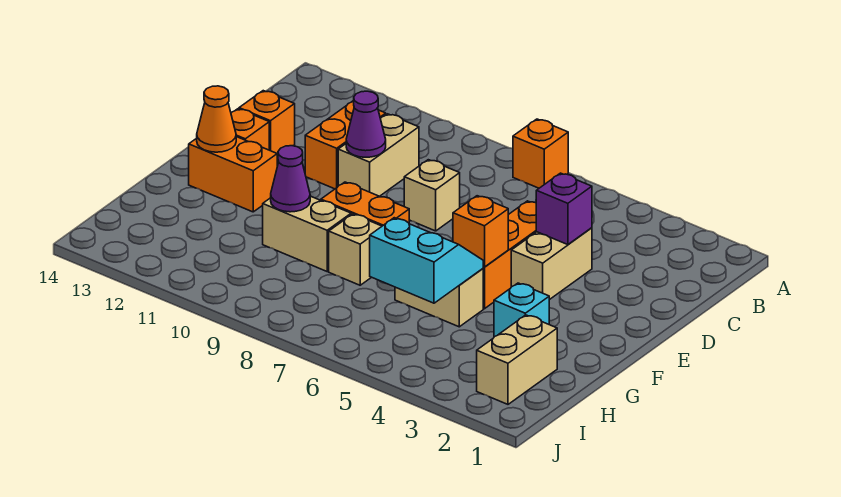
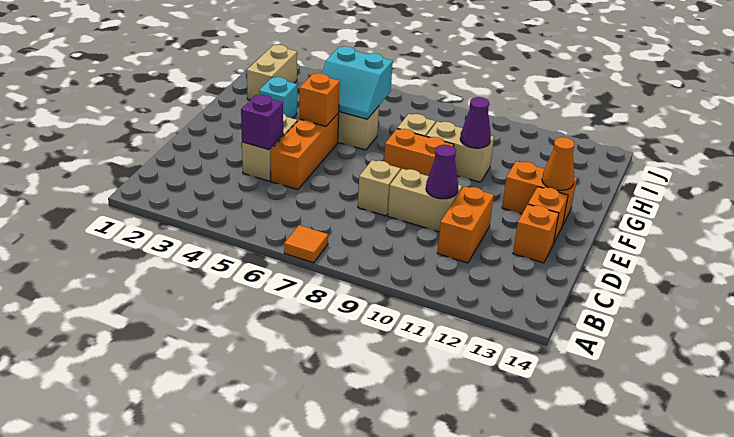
orange brick A7 level 1 -> orange tile A7 level 1
tan brick C10:D10 level 1 -> tan brick D9:D10 level 1

